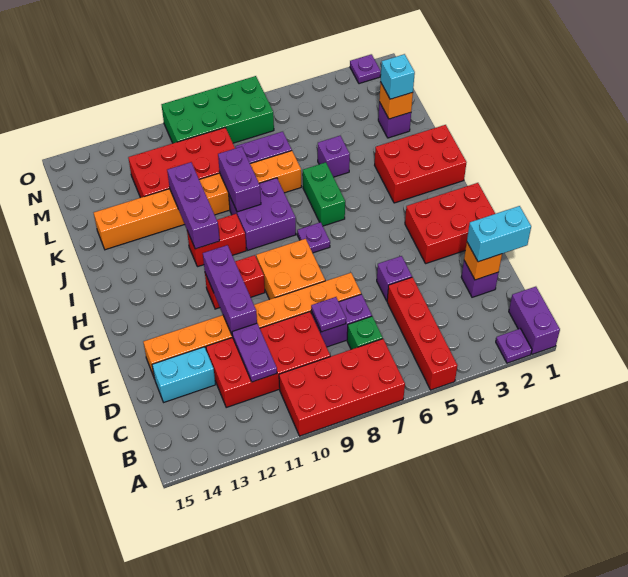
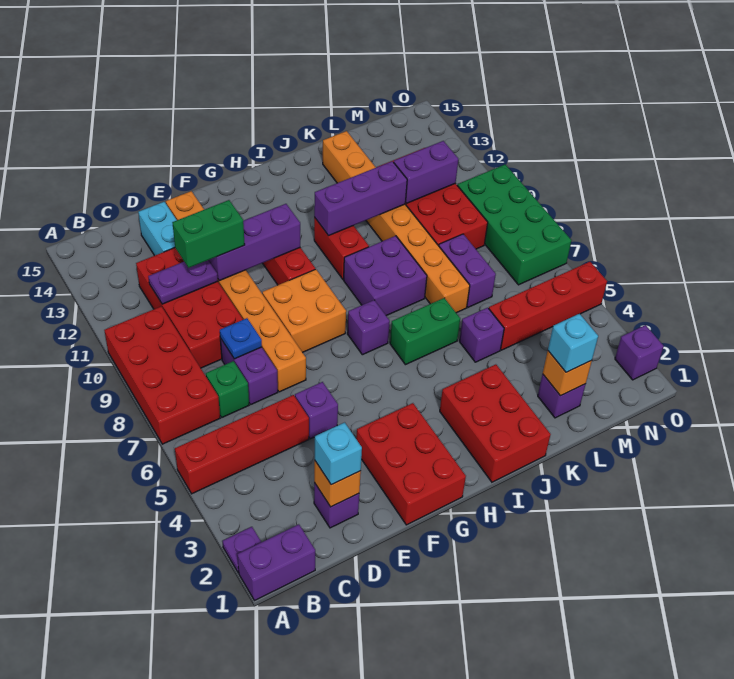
cyan brick D1:D2 level 3 -> cyan brick D2 level 3
purple plate D8 level 2 -> blue plate D8 level 2
none -> green brick D11:E11 level 3
purple plate H7 level 1 -> purple brick H7 level 1
purple brick J9:K9 level 2 -> purple brick L11:M11 level 2
none -> red brick L5:O5 level 1
purple plate O2 level 1 -> purple brick O2 level 1

